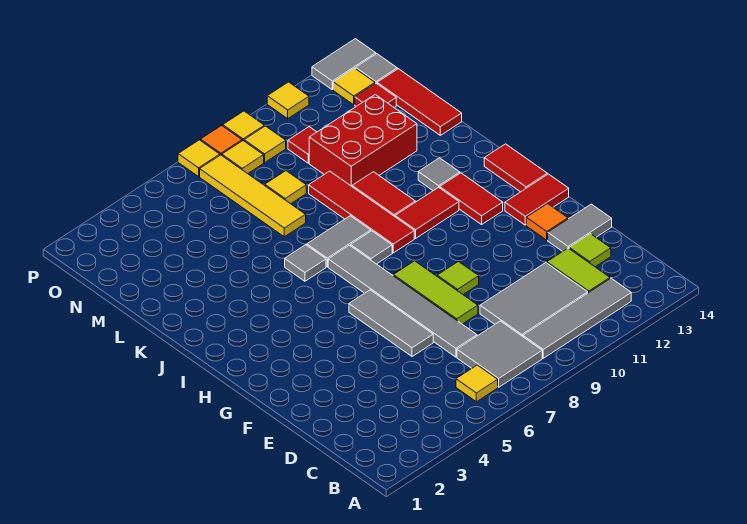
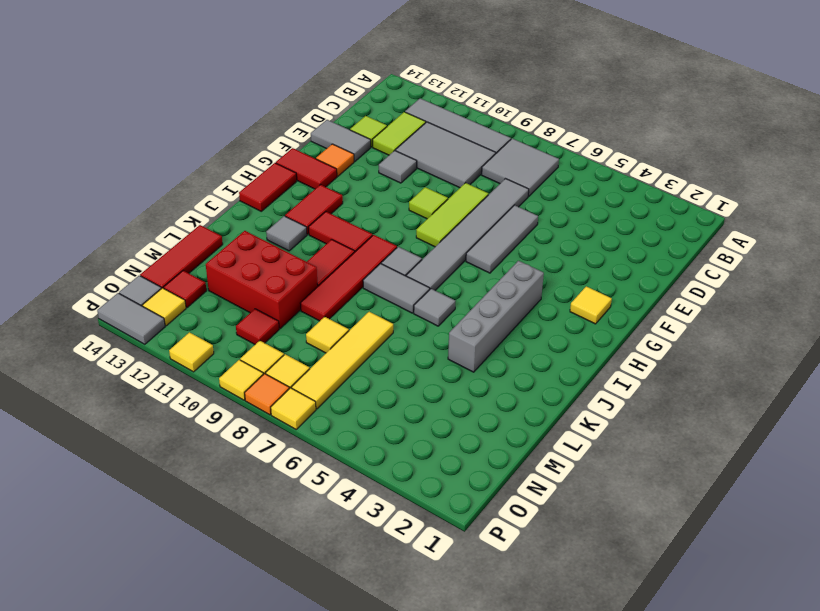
yellow tile B6 level 1 -> yellow tile G2 level 1
none -> grey tile E11 level 1
none -> grey brick H4:K4 level 1

